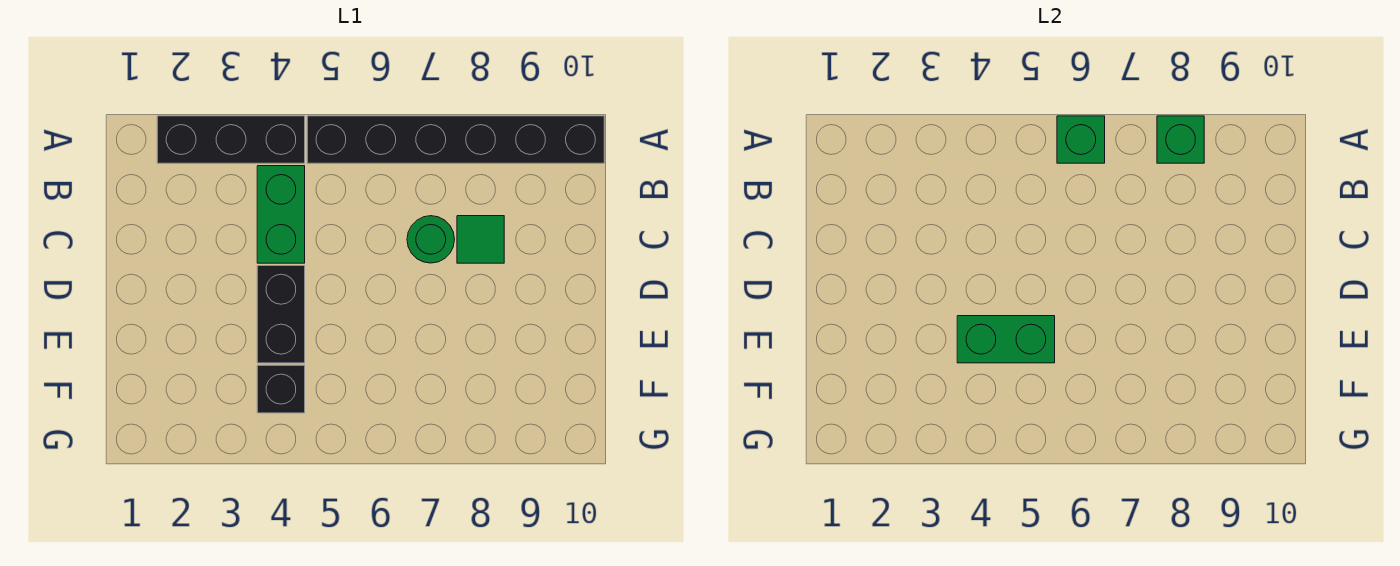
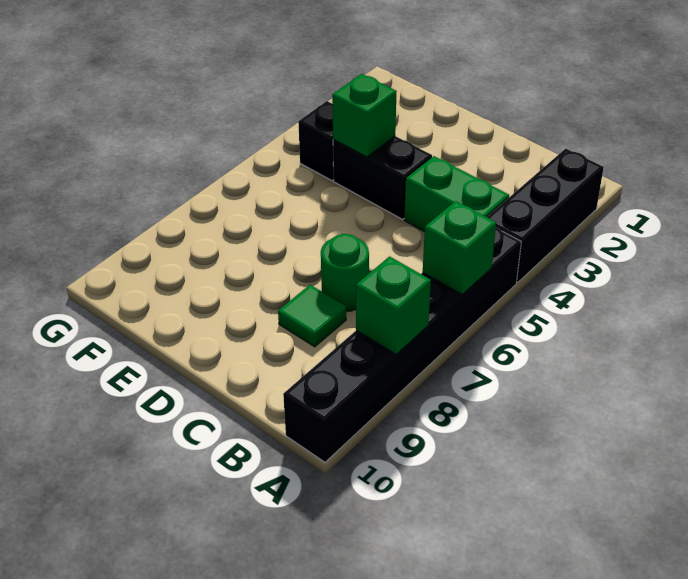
green brick E4:E5 level 2 -> green brick E4 level 2

